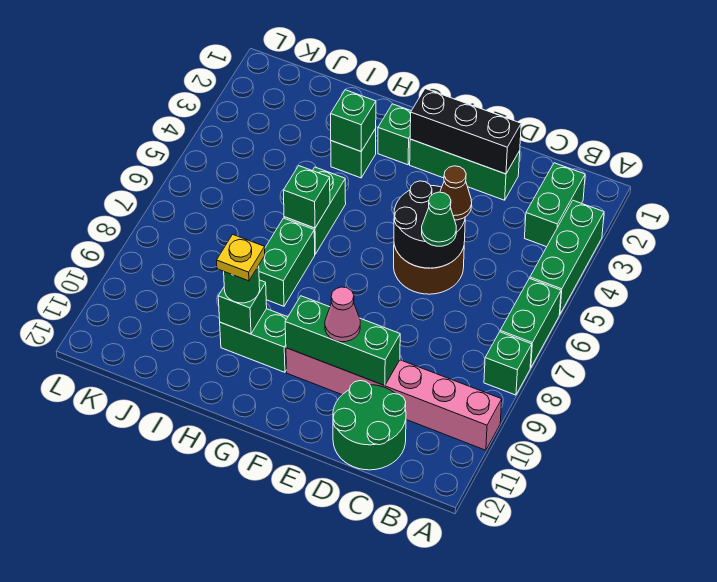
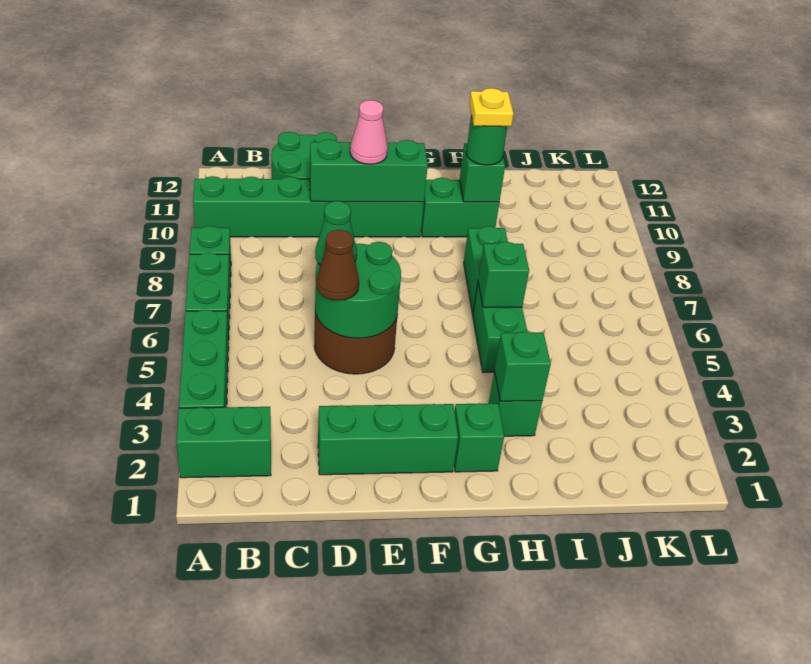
pink brick A10:F10 level 1 -> green brick A10:F10 level 1
green brick B2:B3 level 1 -> green brick A2:B2 level 1
black brick D2:F2 level 2 -> none
black round brick D5:E6 level 2 -> green round brick D5:E6 level 2

